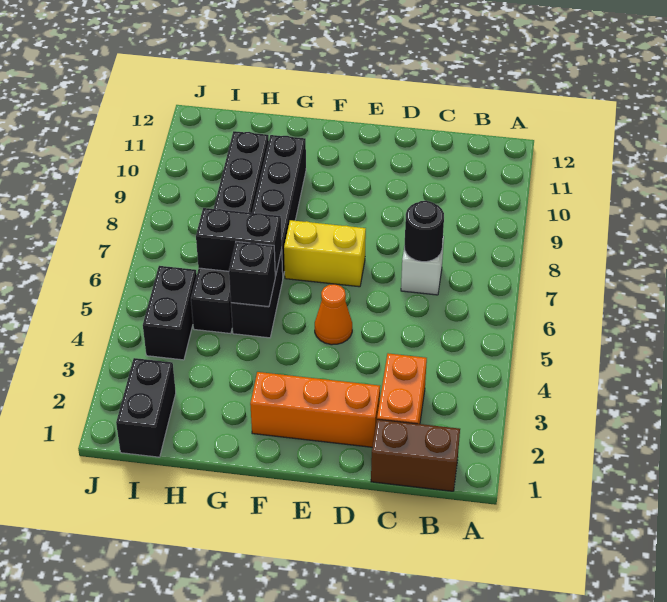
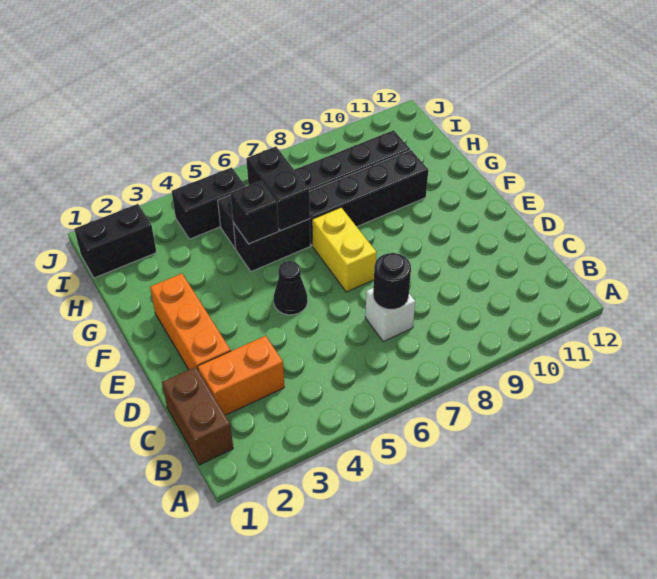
orange cone E5 level 1 -> black cone E5 level 1

